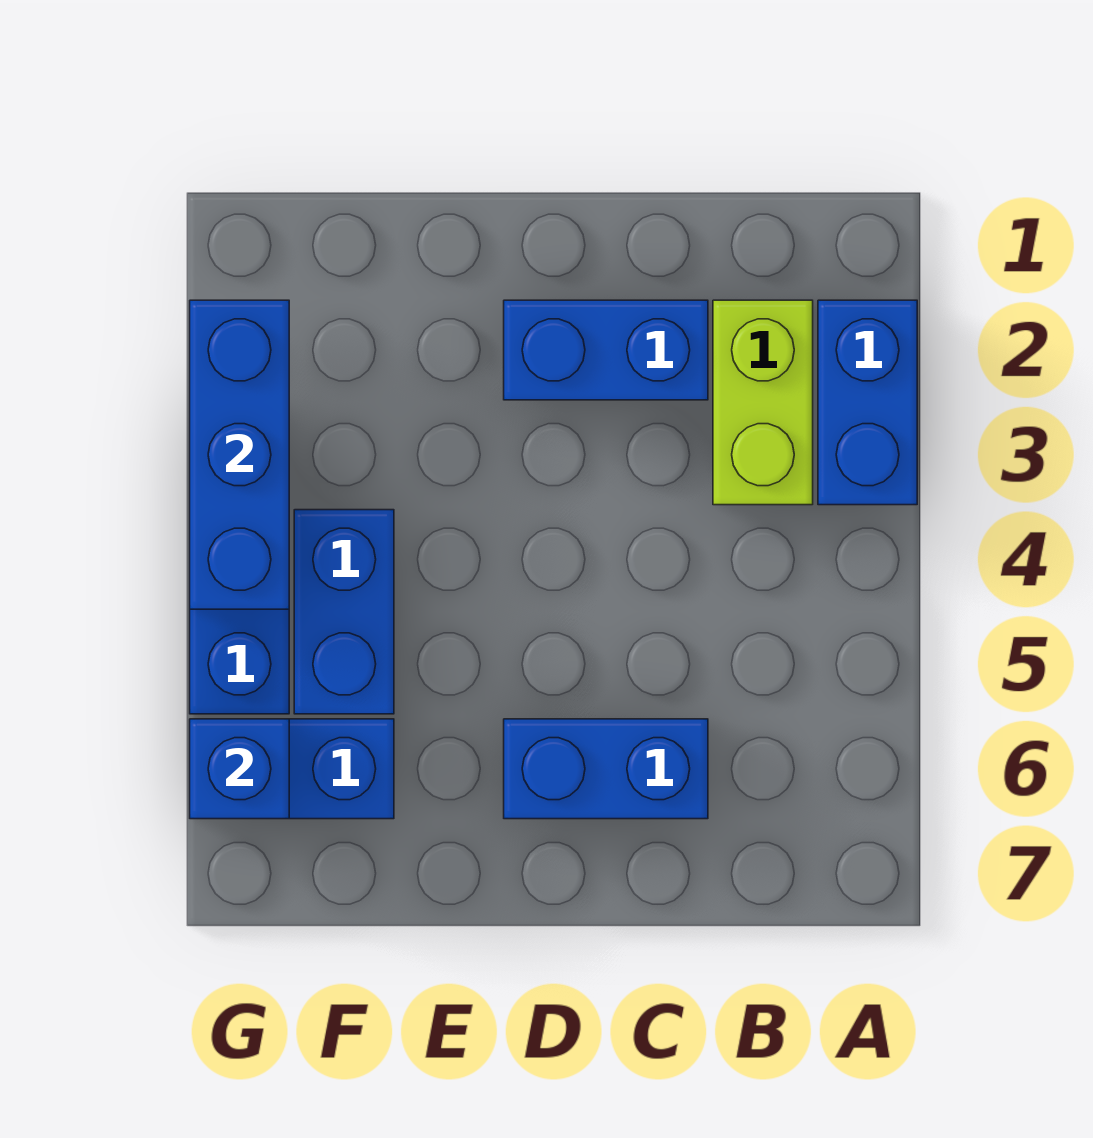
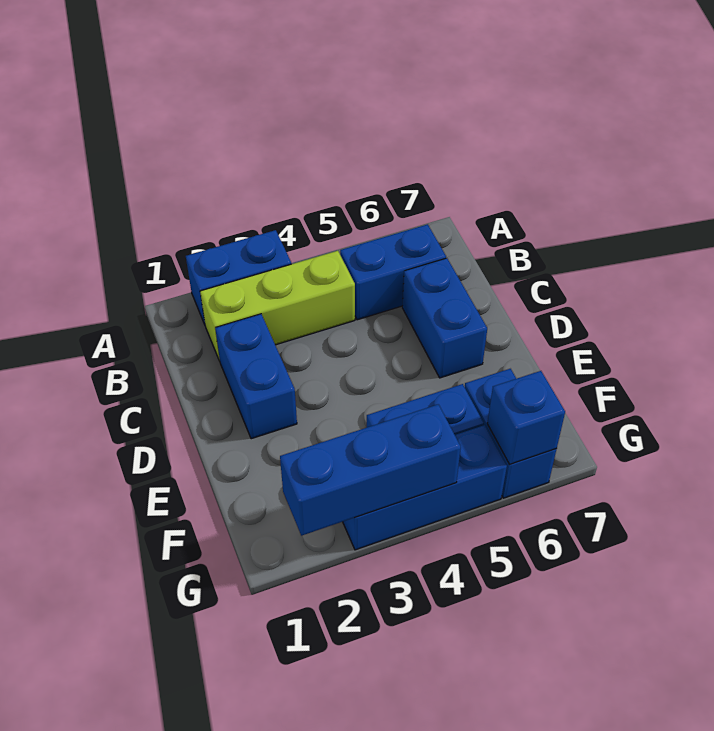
lime brick B2:B3 level 1 -> lime brick B2:B4 level 1
none -> blue brick B5:B6 level 1

